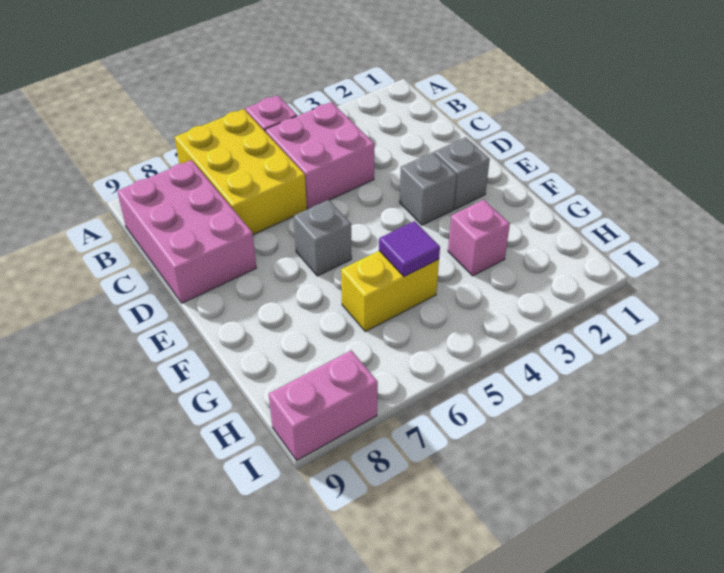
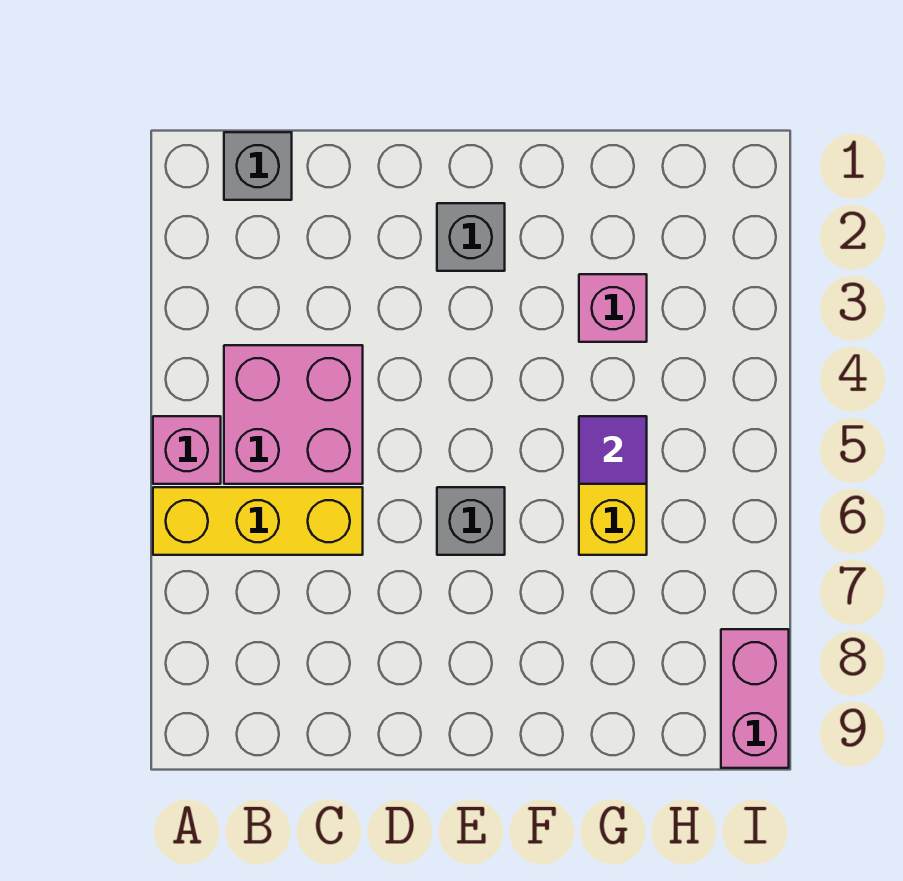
yellow brick A6:C7 level 1 -> yellow brick A6:C6 level 1
pink brick B8:D9 level 1 -> none
grey brick E3 level 1 -> grey brick B1 level 1

